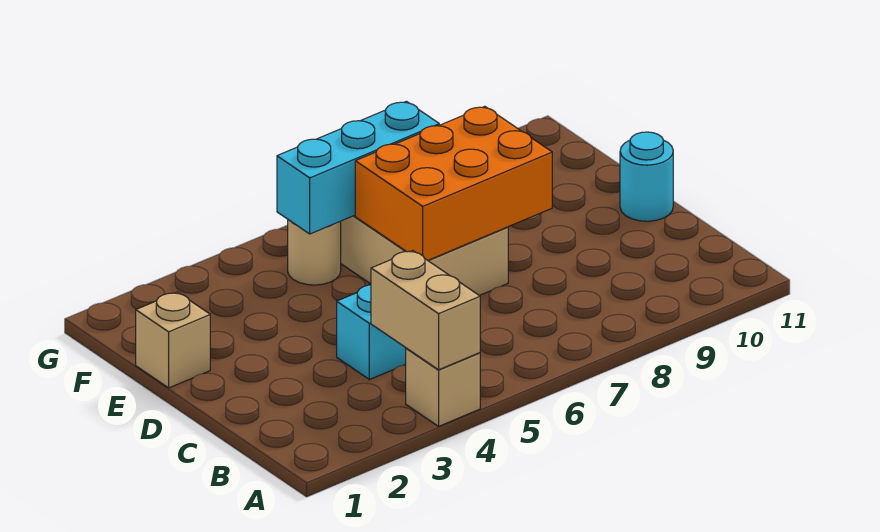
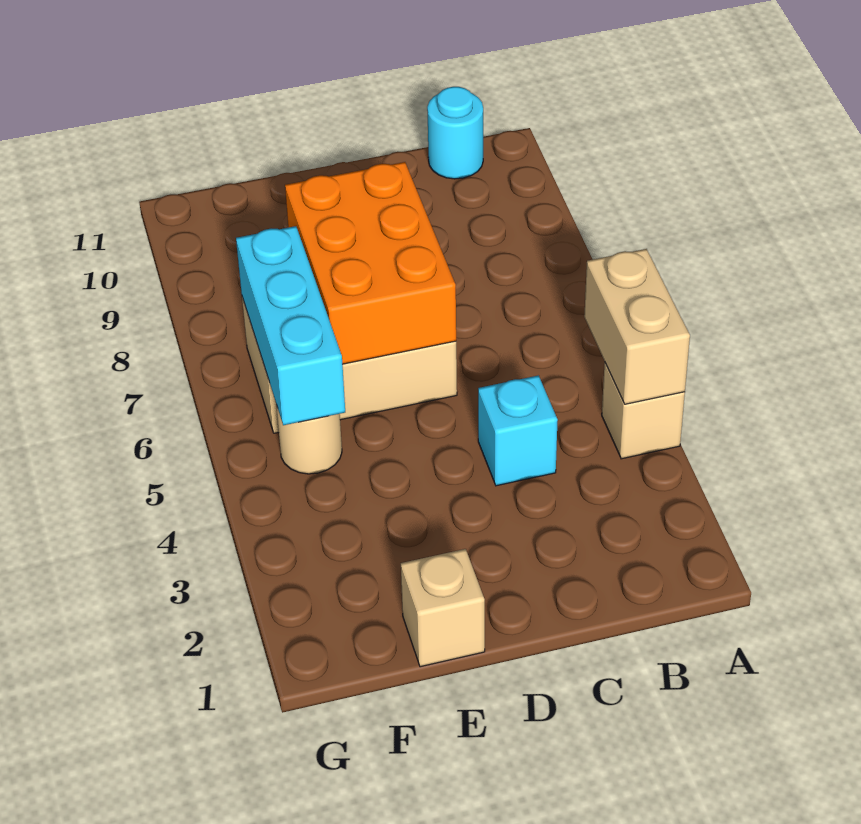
tan brick A4:B4 level 2 -> tan brick A4:A5 level 2
cyan round brick D11 level 1 -> cyan round brick B11 level 1

